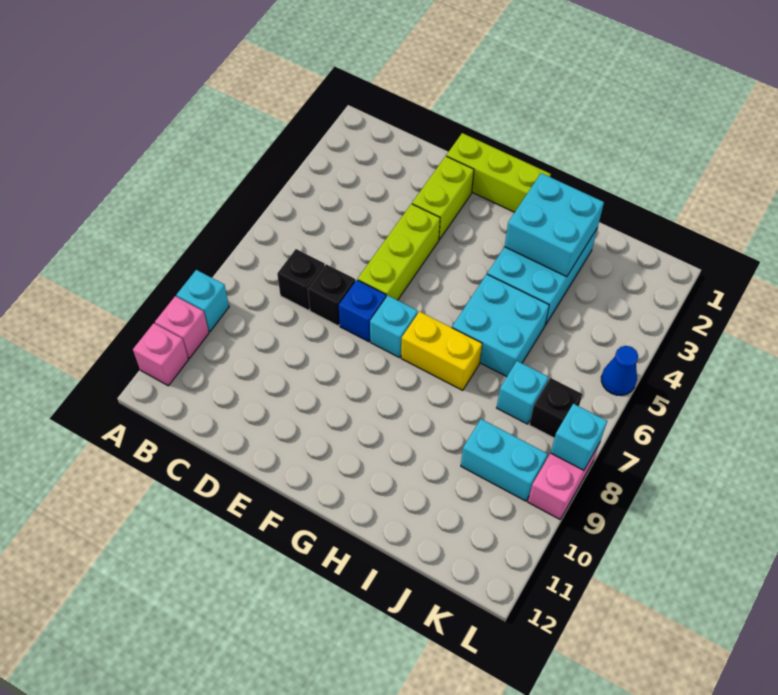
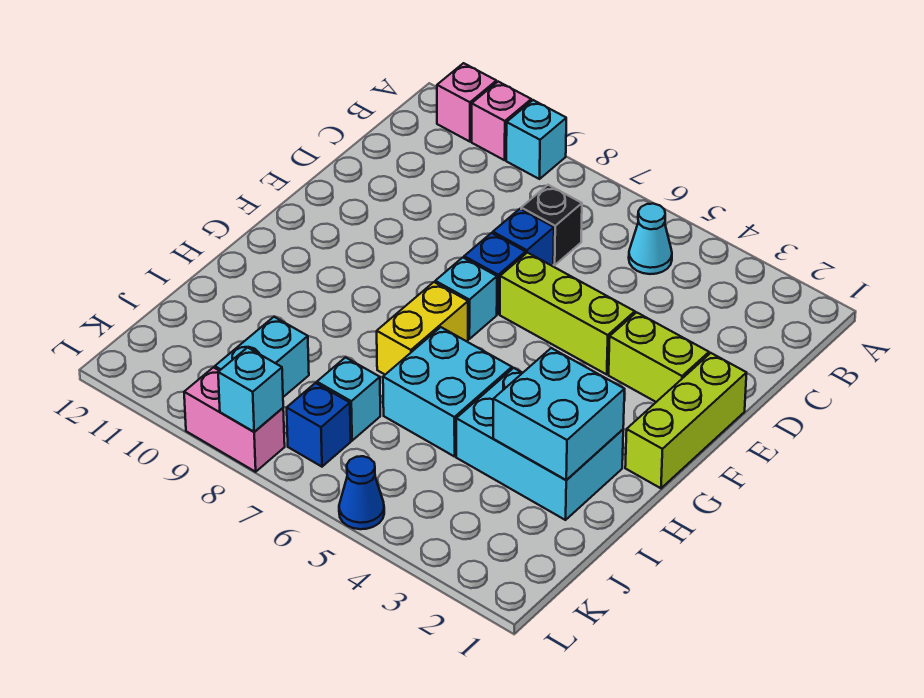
none -> cyan cone B5 level 1
black brick D7 level 1 -> blue brick D7 level 1
black brick K7 level 1 -> blue brick K7 level 1

